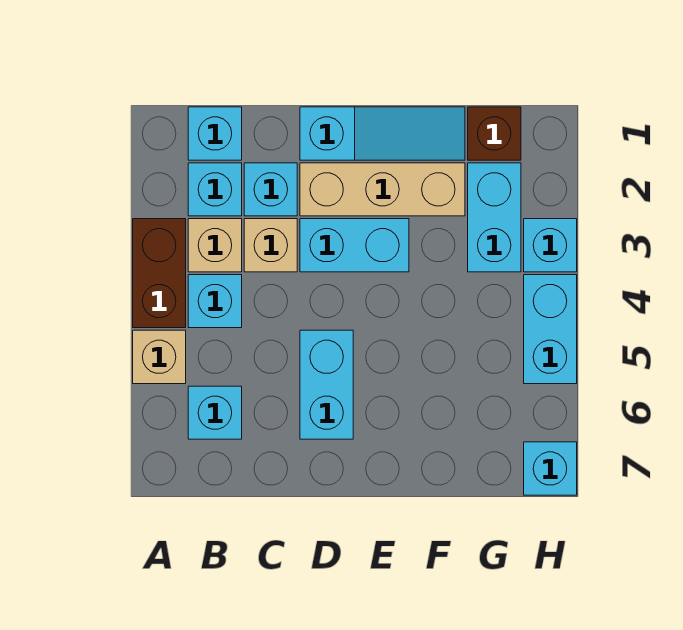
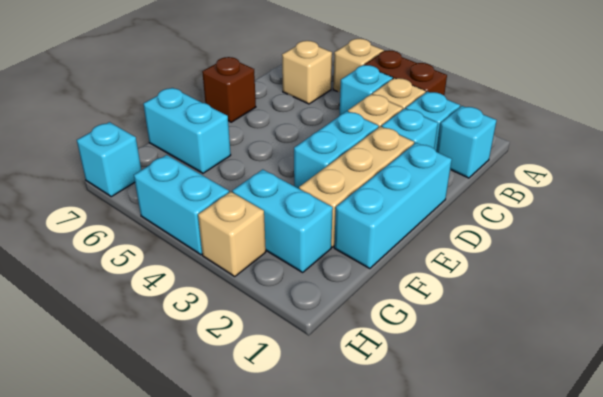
cyan brick B6 level 1 -> tan brick B6 level 1
cyan slope D1:F1 level 1 top D -> cyan brick D1:F1 level 1
cyan brick D5:D6 level 1 -> cyan brick F6:F7 level 1
brown brick G1 level 1 -> brown brick D7 level 1
cyan brick H3 level 1 -> tan brick H3 level 1

